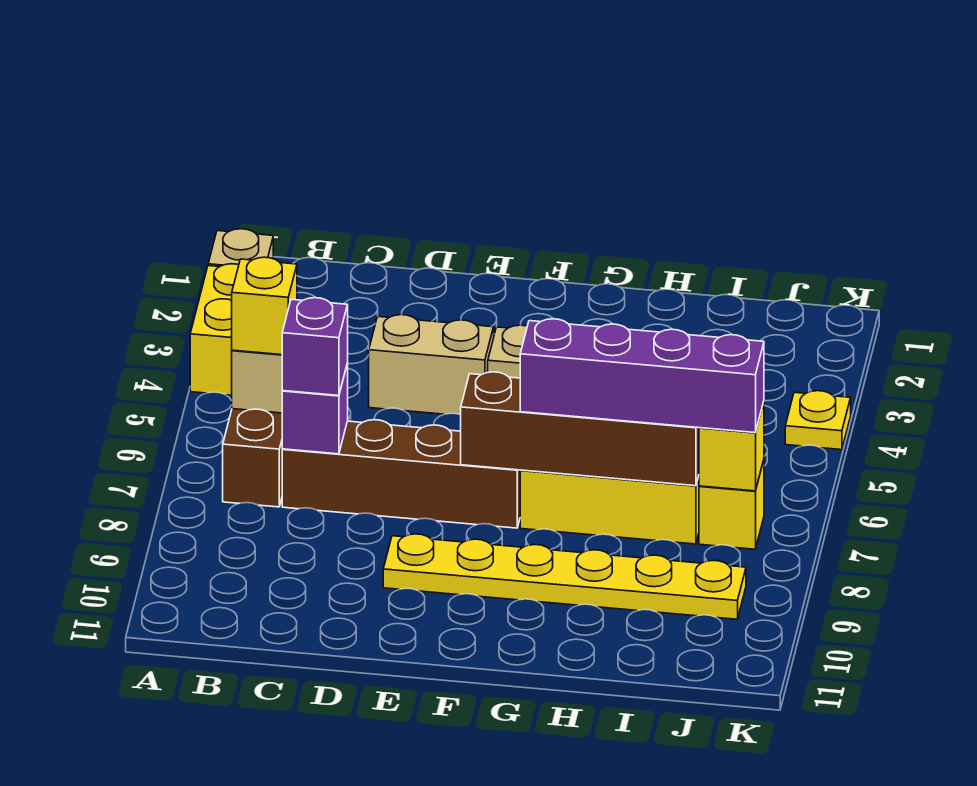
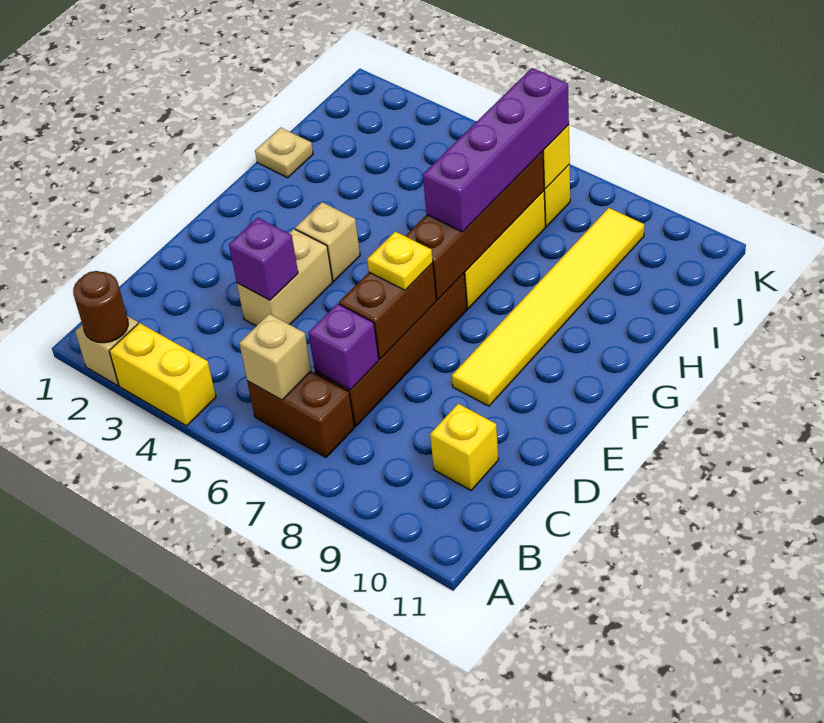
none -> brown round brick A2 level 2
yellow brick B6 level 3 -> yellow brick C10 level 1
purple brick C7 level 3 -> purple brick D4 level 2
none -> brown brick D7:E7 level 2
yellow plate E9:J9 level 1 -> yellow tile E9:J9 level 1
none -> tan plate H1 level 1
yellow plate K4 level 1 -> yellow plate E7 level 3

